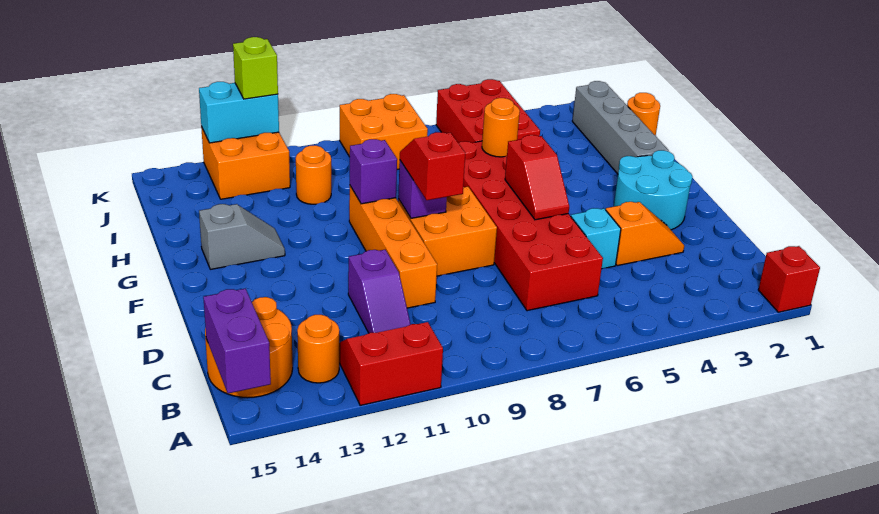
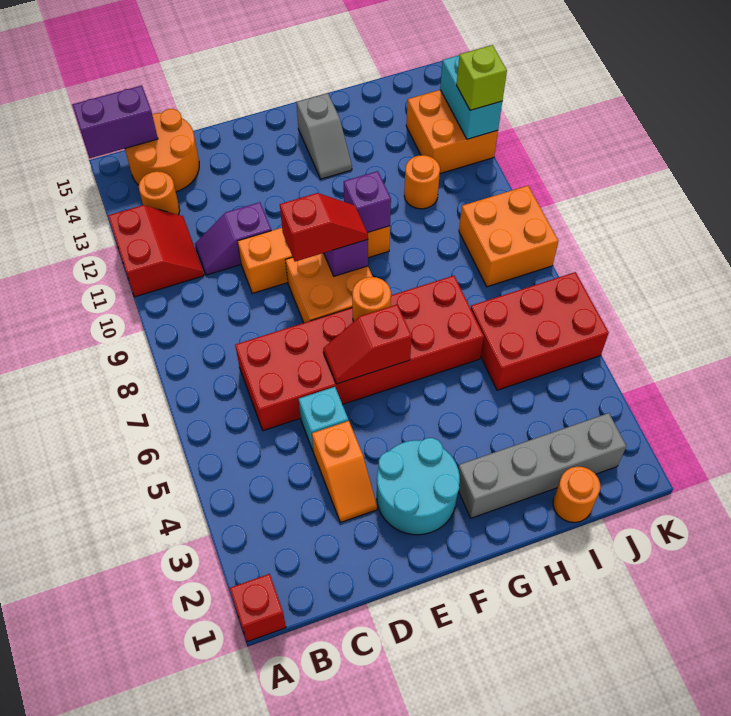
orange round brick H6 level 2 -> orange round brick F7 level 2

